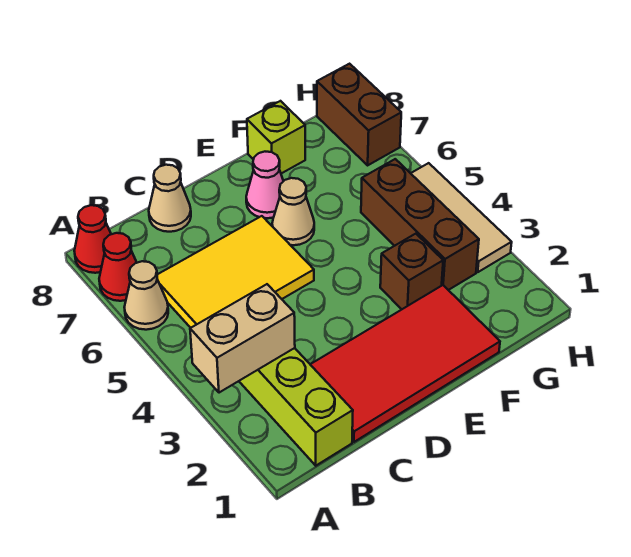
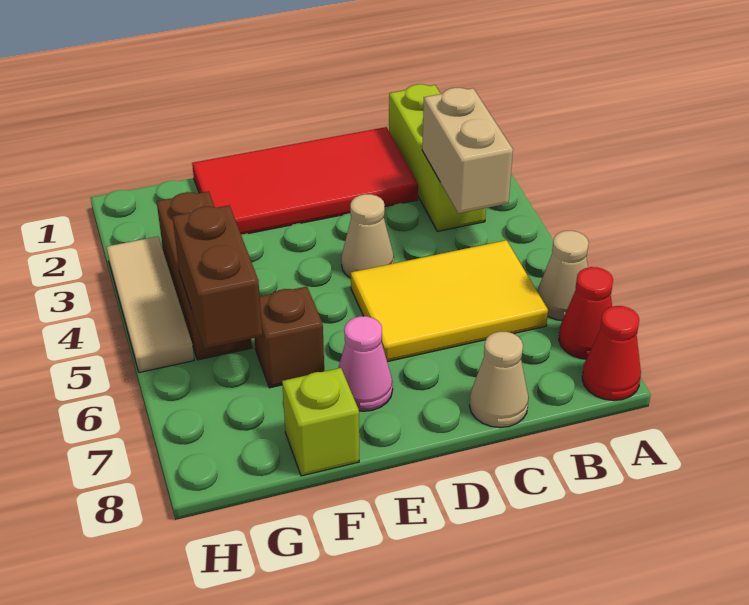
tan brick A3:B3 level 2 -> tan brick B3:B4 level 2
tan cone E6 level 1 -> tan cone D4 level 1
brown brick F3 level 1 -> brown brick F6 level 1
brown brick H7:H8 level 1 -> brown brick G5:G6 level 2

